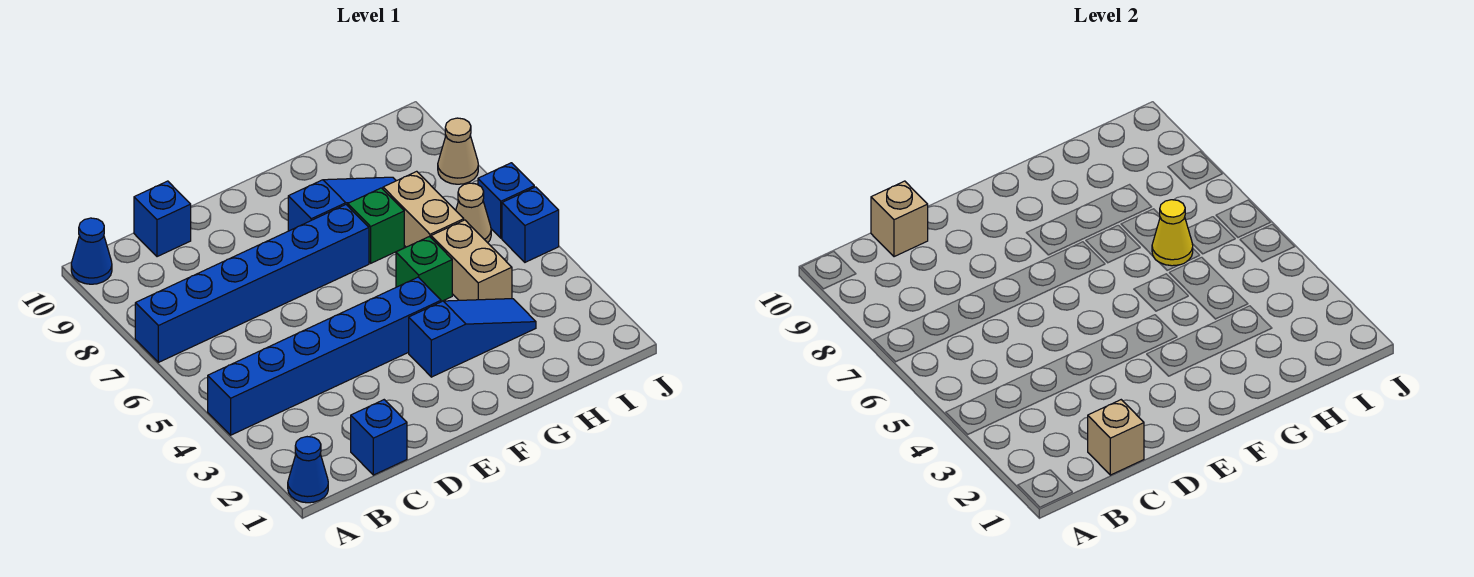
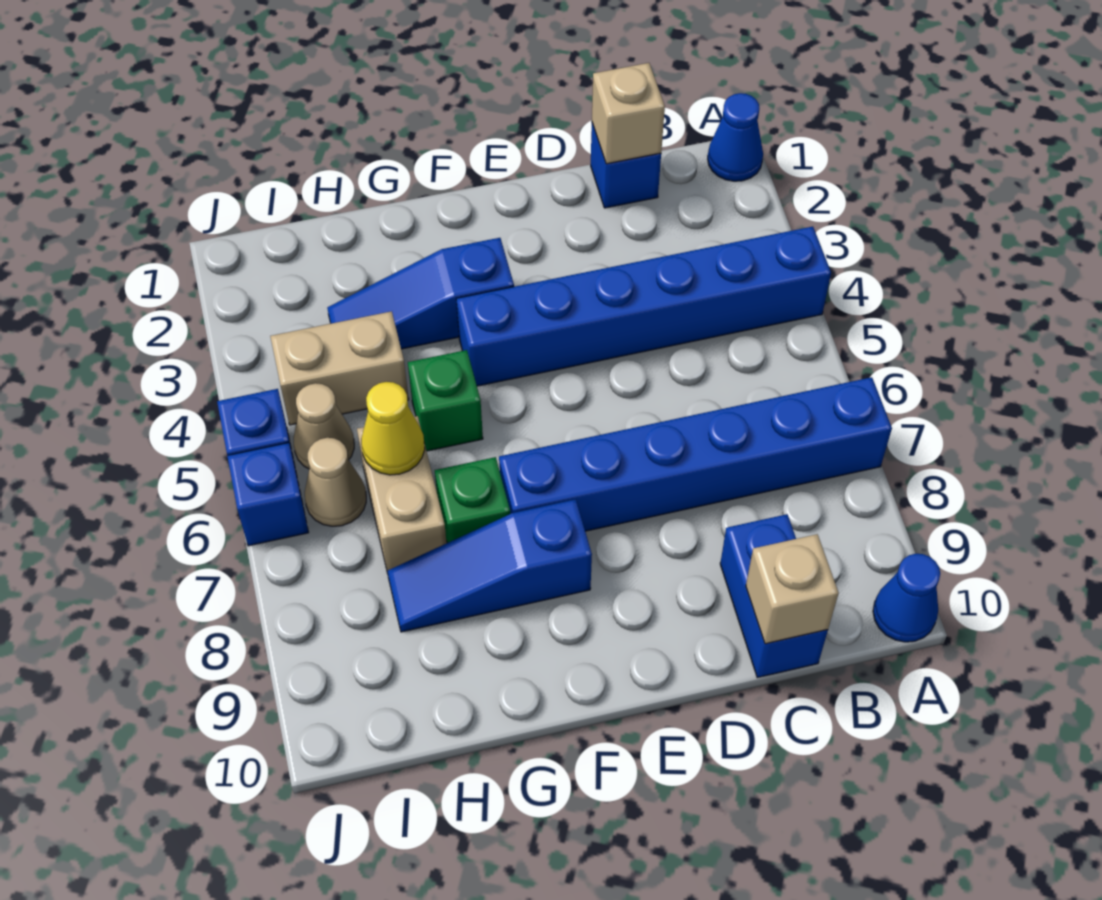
blue brick C10 level 1 -> blue brick C9:C10 level 1
tan brick H4:H5 level 1 -> tan brick H4:I4 level 1
tan cone J8 level 1 -> tan cone I5 level 1

